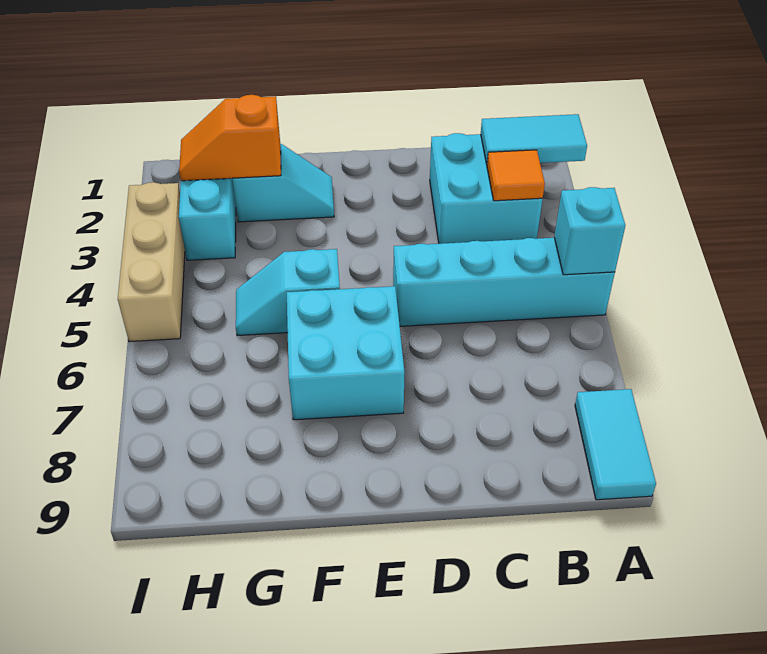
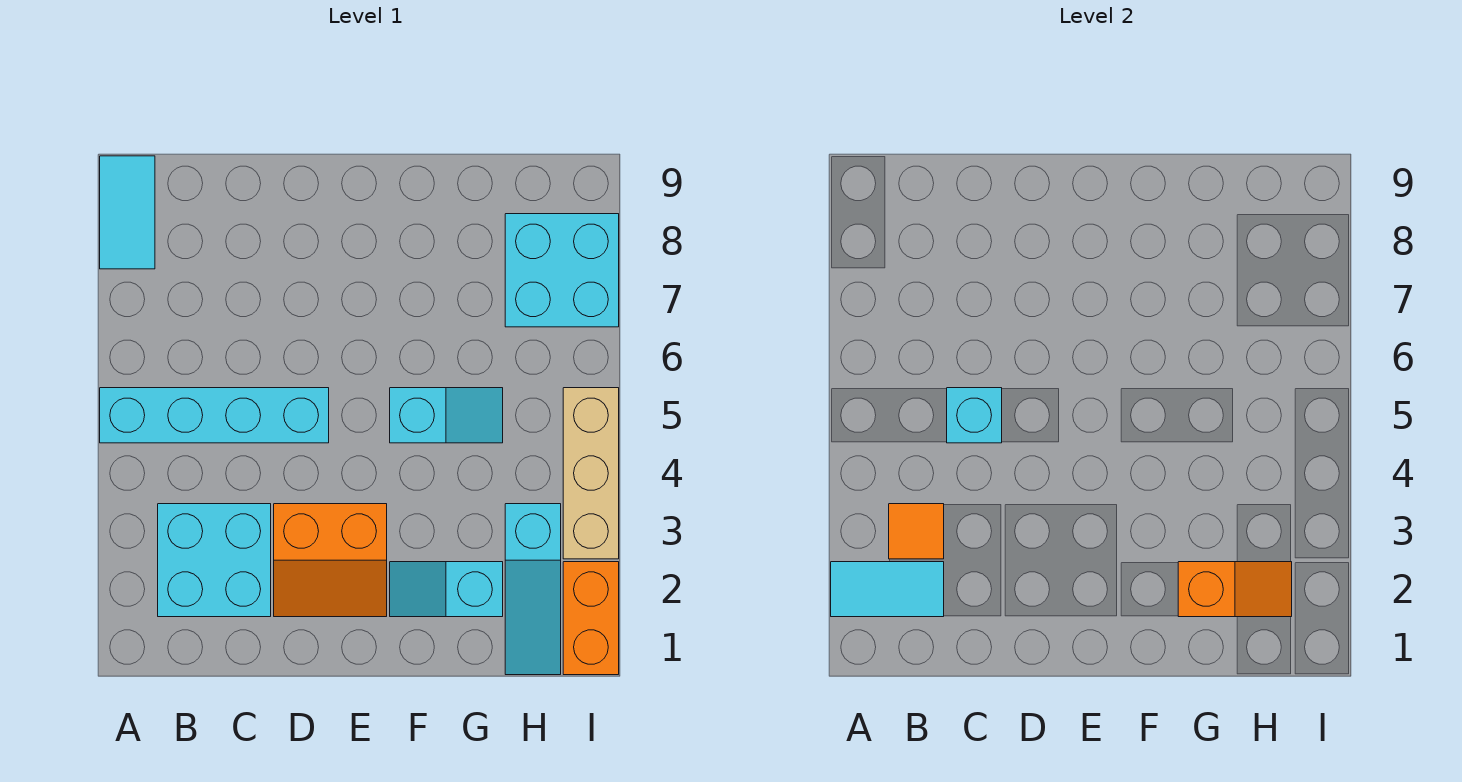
cyan brick A5 level 2 -> cyan brick C5 level 2
none -> orange slope D2:E3 level 1 top 3
cyan brick E6:F7 level 1 -> cyan brick H7:I8 level 1
none -> orange brick I1:I2 level 1

